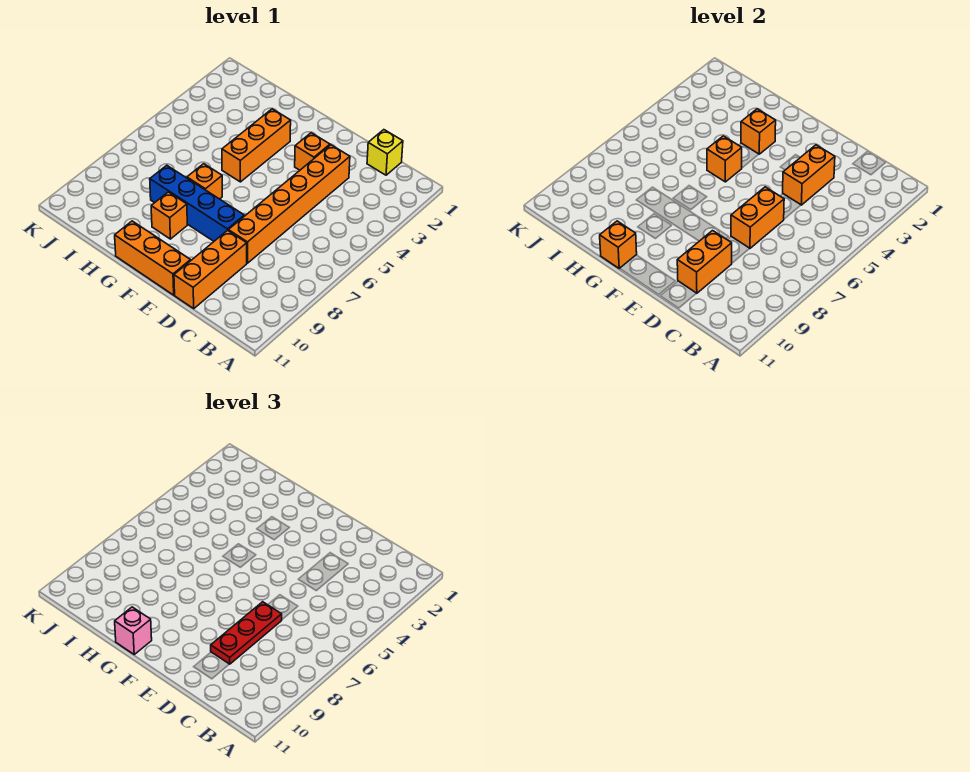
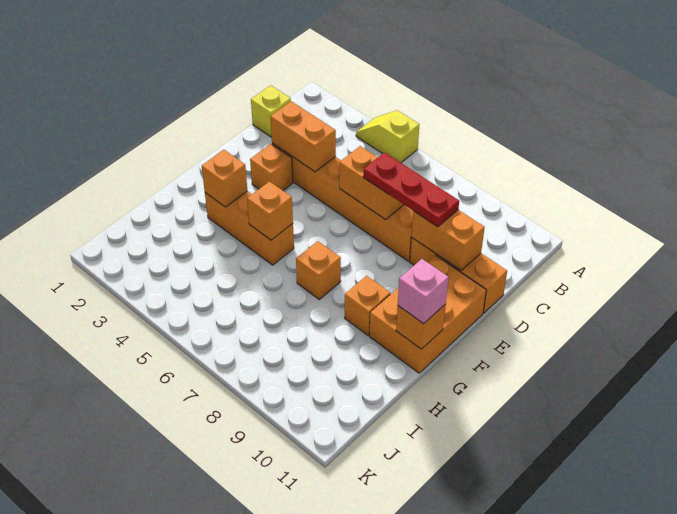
none -> yellow slope A4:A5 level 1 top 5
blue brick E8:H8 level 1 -> none
orange brick E11:G11 level 1 -> orange brick E10:G11 level 1

